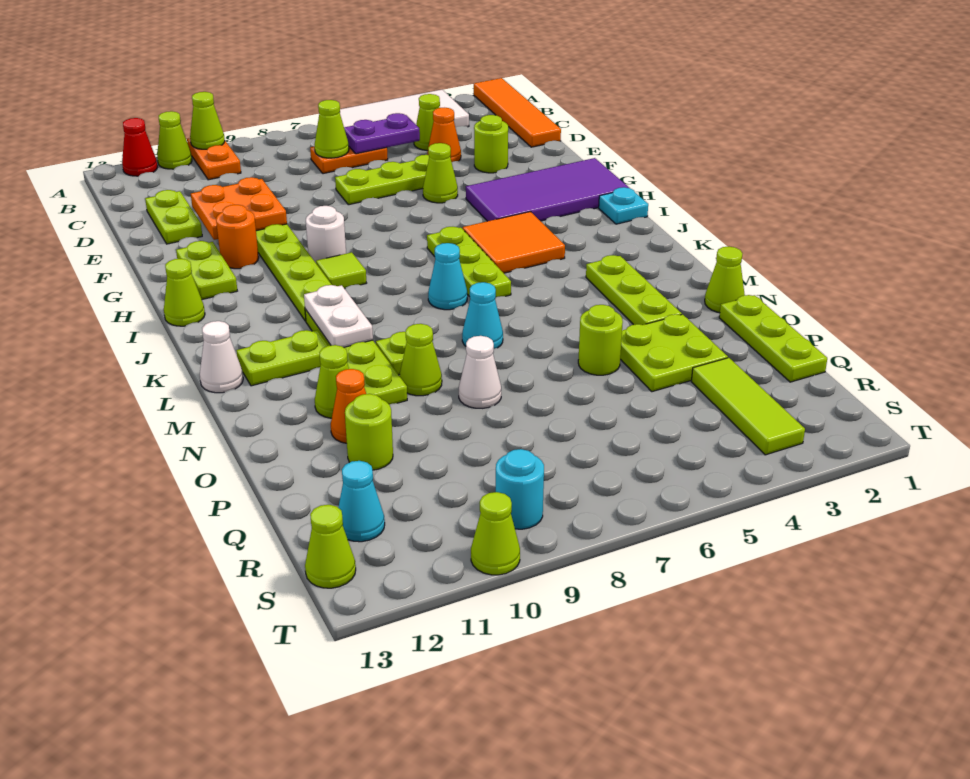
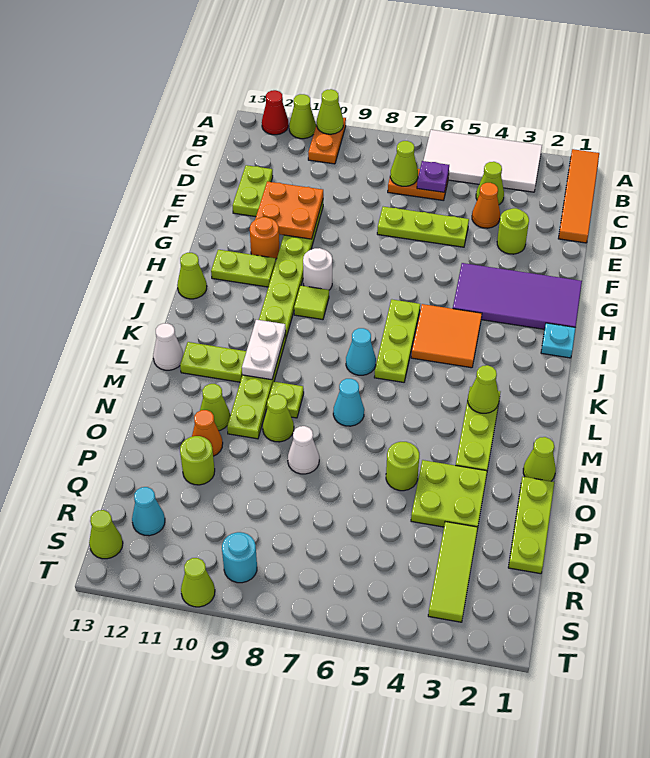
purple plate C5:C6 level 2 -> purple plate C6 level 2
lime cone F5 level 1 -> lime cone L3 level 2
lime plate G12:H12 level 1 -> lime plate H11:H12 level 1

